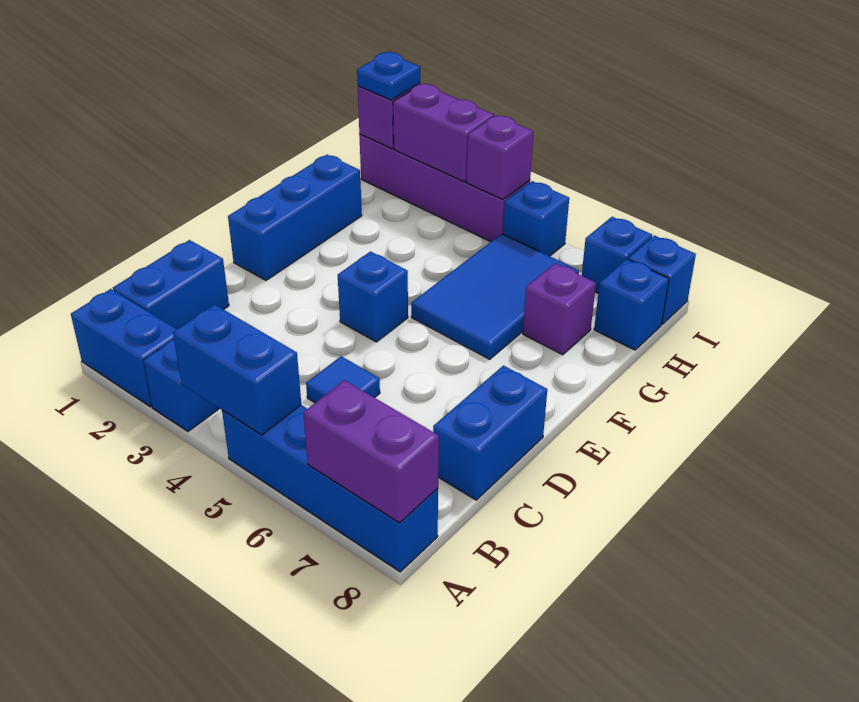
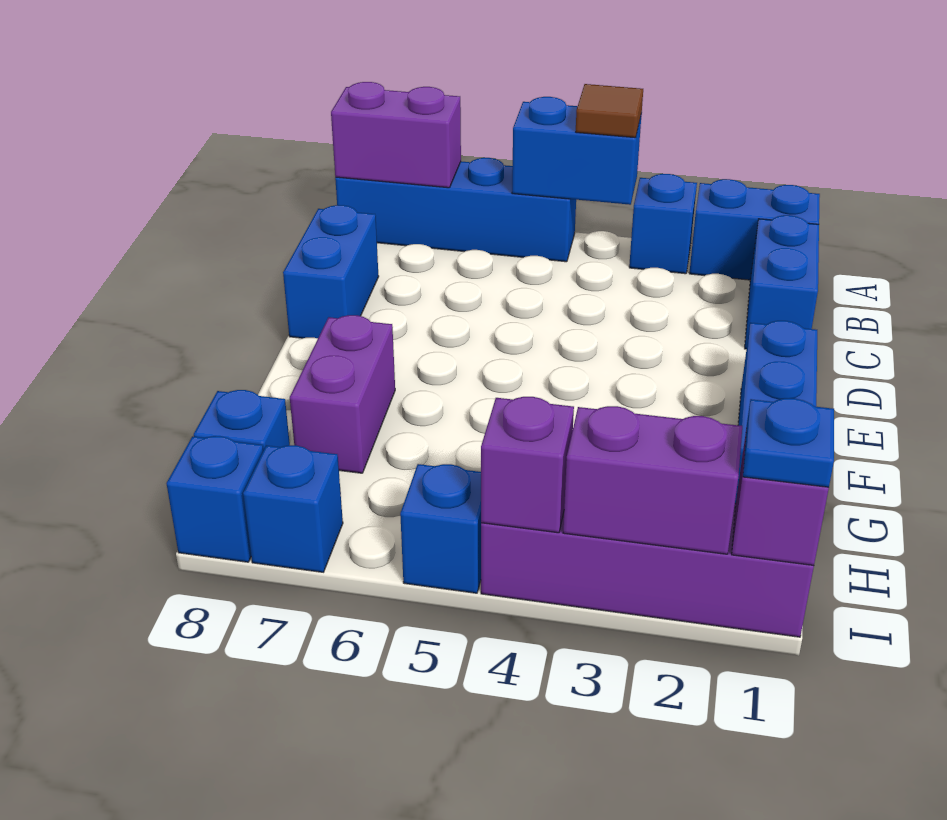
none -> brown tile A4 level 3
blue tile C5 level 1 -> none
blue brick E4 level 1 -> none
blue tile F5:H6 level 1 -> none
purple brick G7 level 1 -> purple brick F7:G7 level 1

